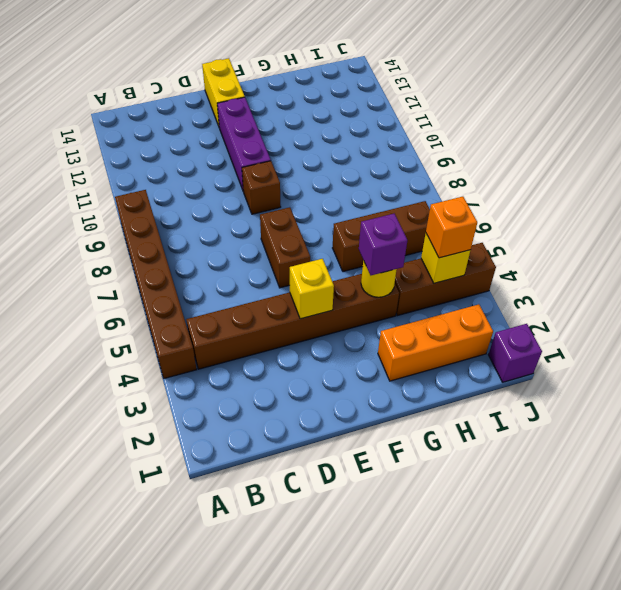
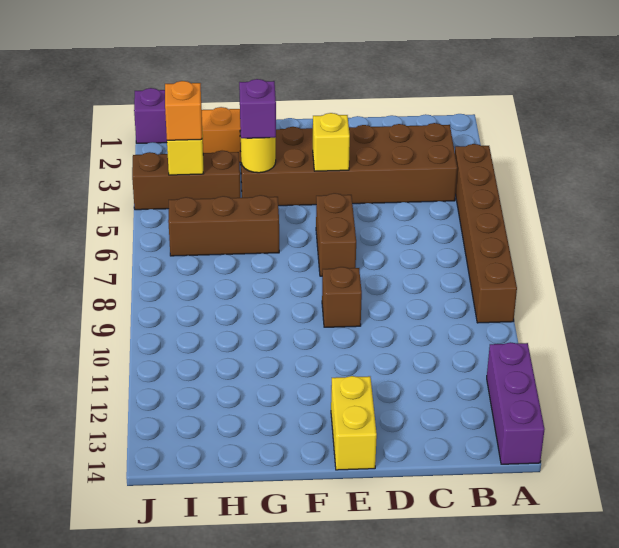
brown brick B4:G4 level 1 -> brown brick B3:G4 level 1
purple brick E10:E12 level 1 -> purple brick A12:A14 level 1

